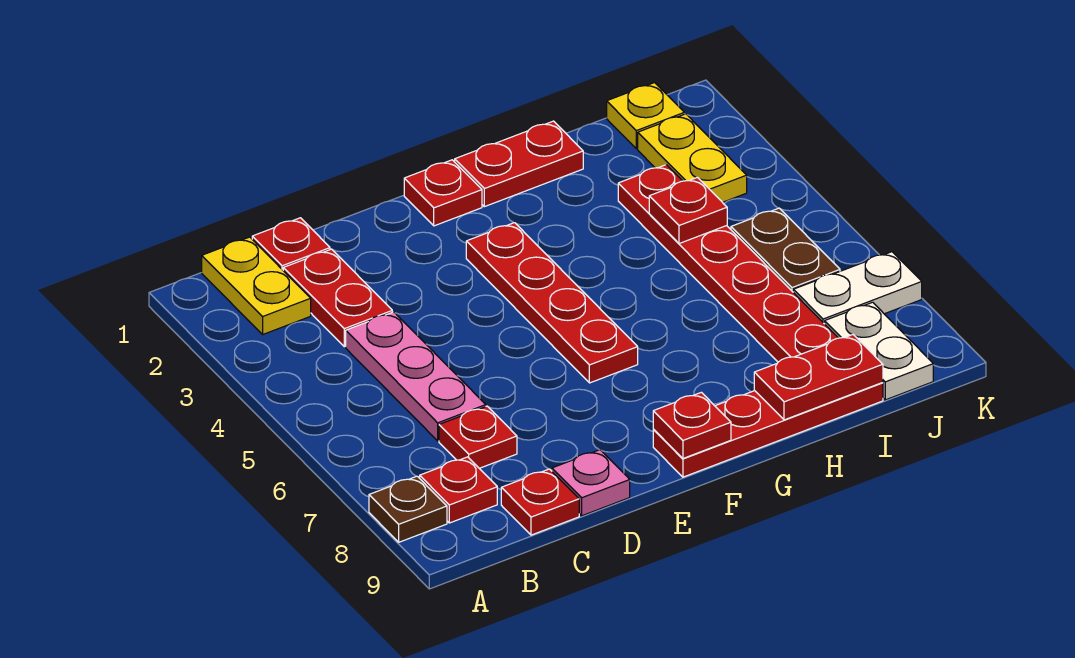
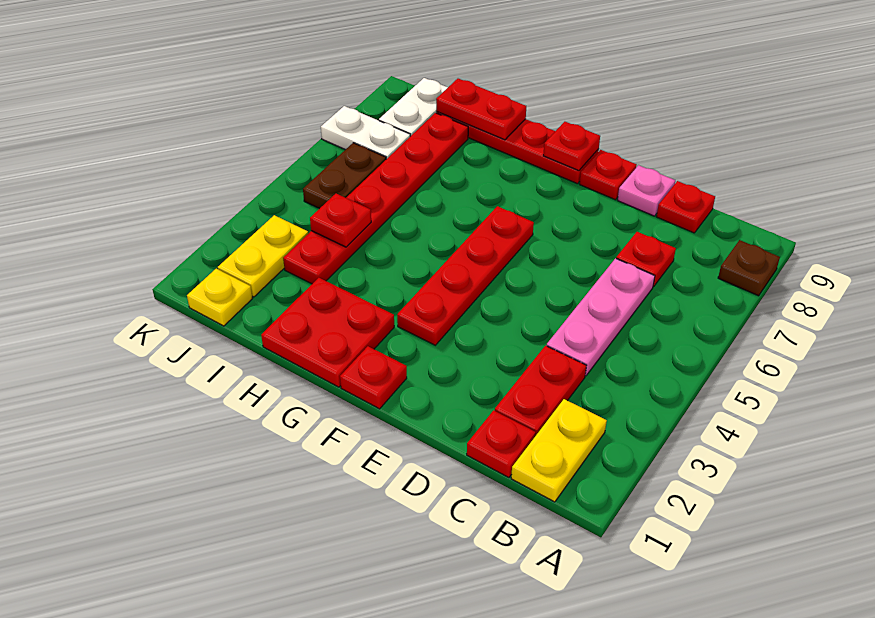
red plate B8 level 1 -> red plate E9 level 1
red plate G1:H1 level 1 -> red plate G1:H2 level 1

